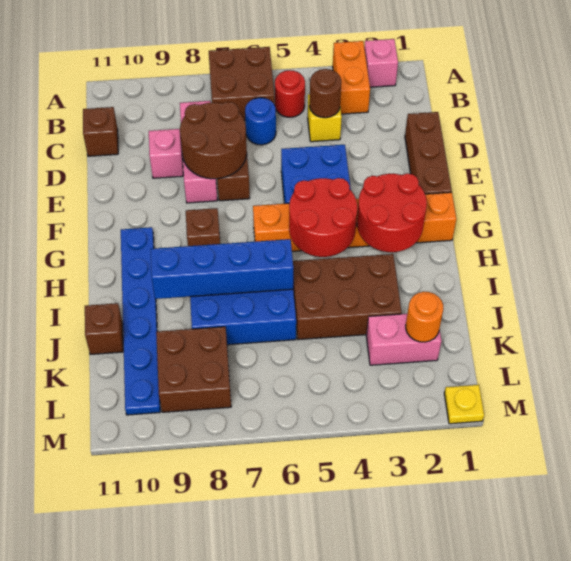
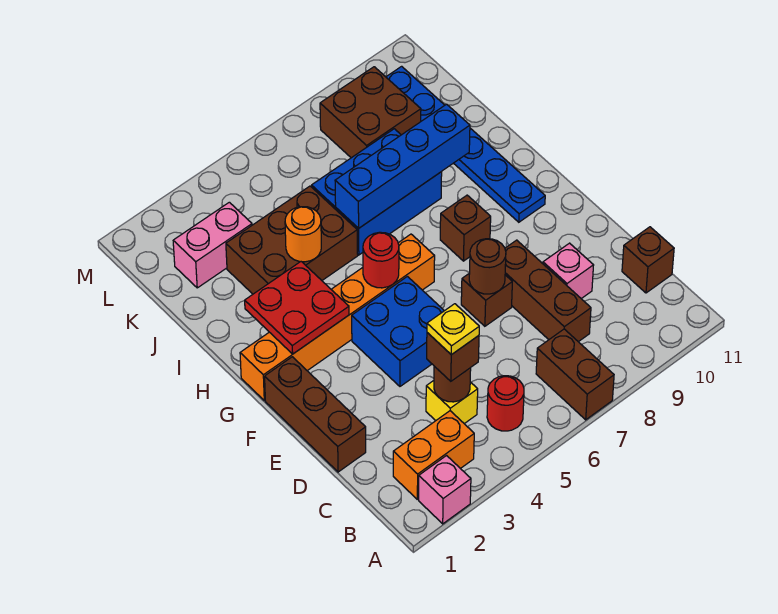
orange brick A3:B3 level 1 -> orange brick B2:B3 level 1
brown brick A6:B7 level 1 -> brown brick A7:B7 level 1
blue round brick C6 level 1 -> none
pink brick C8:E8 level 1 -> brown brick C8:E8 level 1
brown round brick D7:E8 level 2 -> brown round brick E7 level 2
red round brick G2:H3 level 2 -> red plate G2:H3 level 2
red round brick G4:H5 level 2 -> red round brick G5 level 2
brown brick J11 level 1 -> brown brick C4 level 3
orange round brick K2 level 2 -> orange round brick I4 level 2
yellow plate M1 level 1 -> yellow plate C4 level 4

